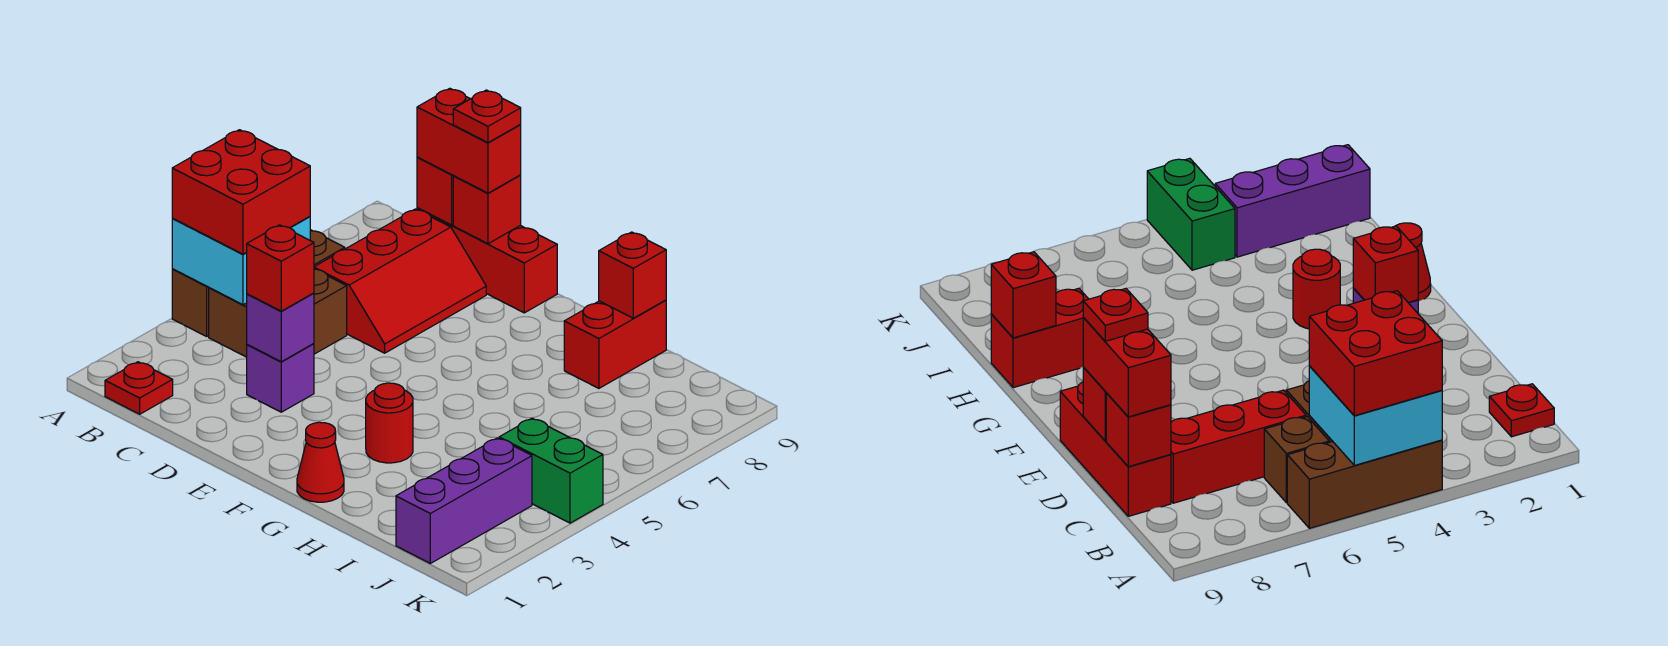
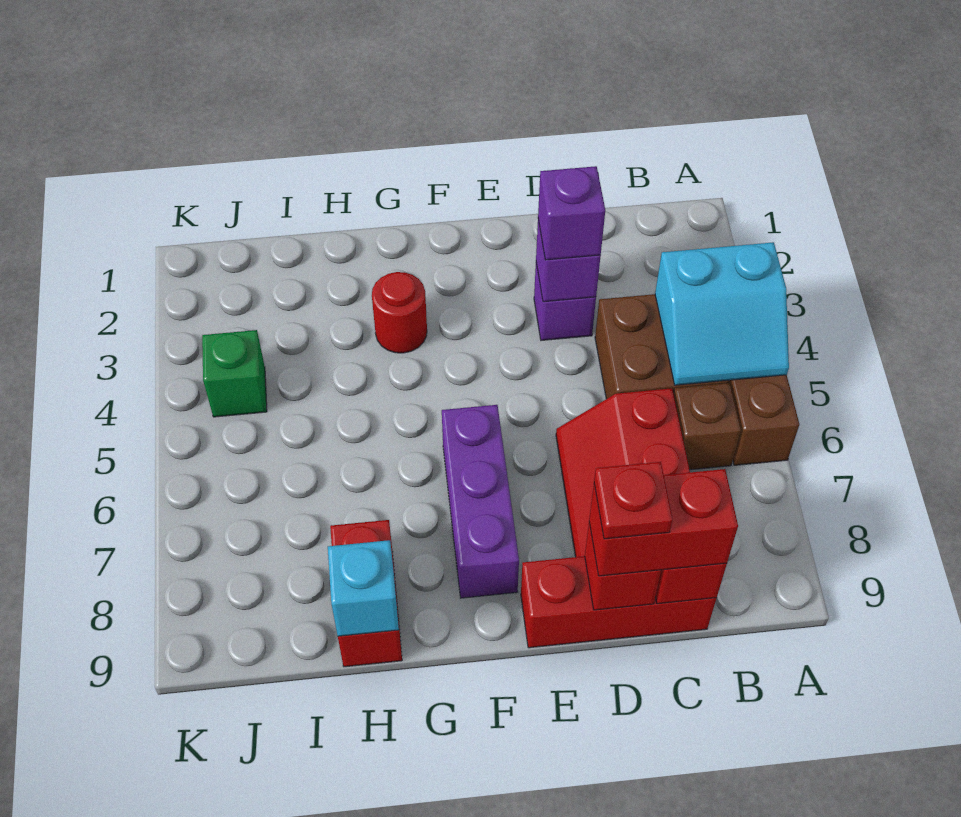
cyan brick A4:B5 level 2 -> cyan slope A4:B5 level 2 top 4
red brick A4:B5 level 3 -> none
red plate B1 level 1 -> none
red brick D3 level 3 -> purple brick D3 level 3
red cone G1 level 1 -> none
red brick H9 level 2 -> cyan brick H9 level 2
purple brick J1:J3 level 1 -> purple brick F6:F8 level 1
green brick J4:K4 level 1 -> green brick J4 level 1

